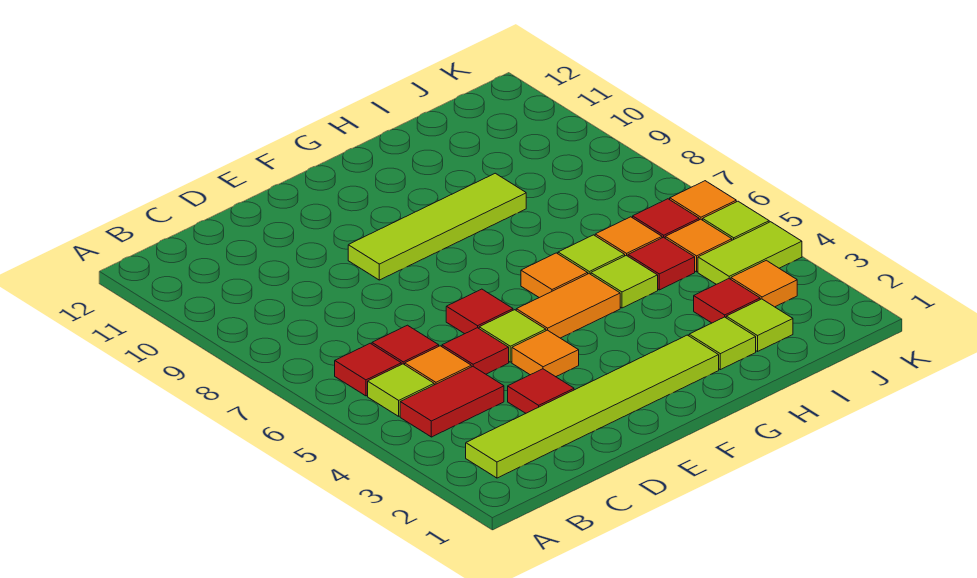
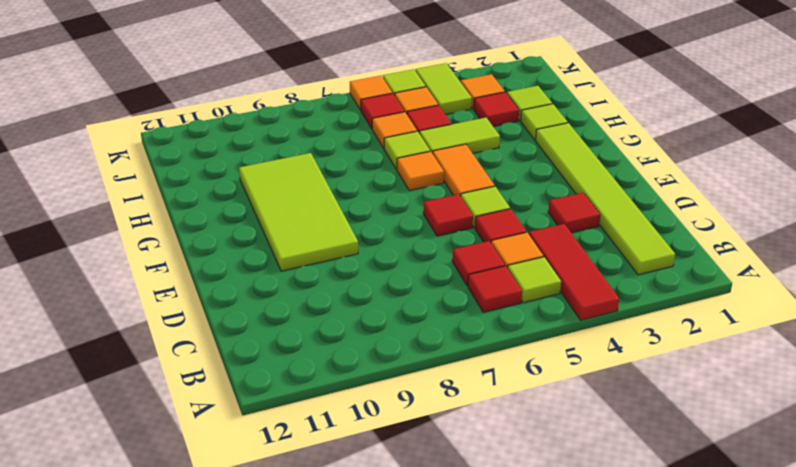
red tile B4:C4 level 1 -> red tile A4:C4 level 1
orange tile E4 level 1 -> none
lime tile E9:H9 level 1 -> lime tile E9:H10 level 1
lime tile H5 level 1 -> lime tile H4:H5 level 1

